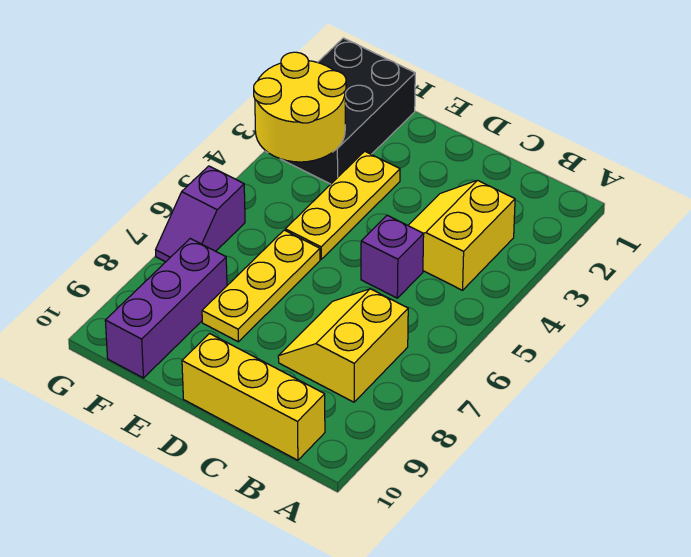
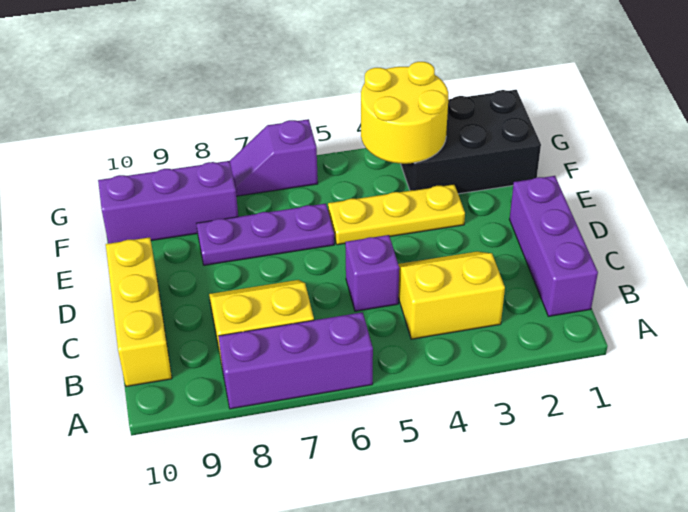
none -> purple brick A6:A8 level 1
none -> purple brick B1:D1 level 1
yellow plate E6:E8 level 1 -> purple plate E6:E8 level 1

